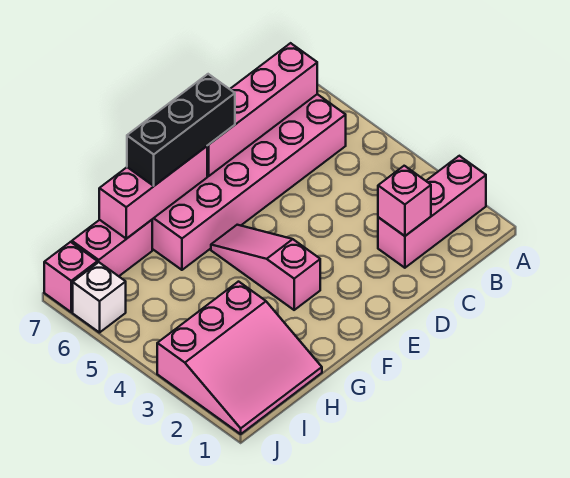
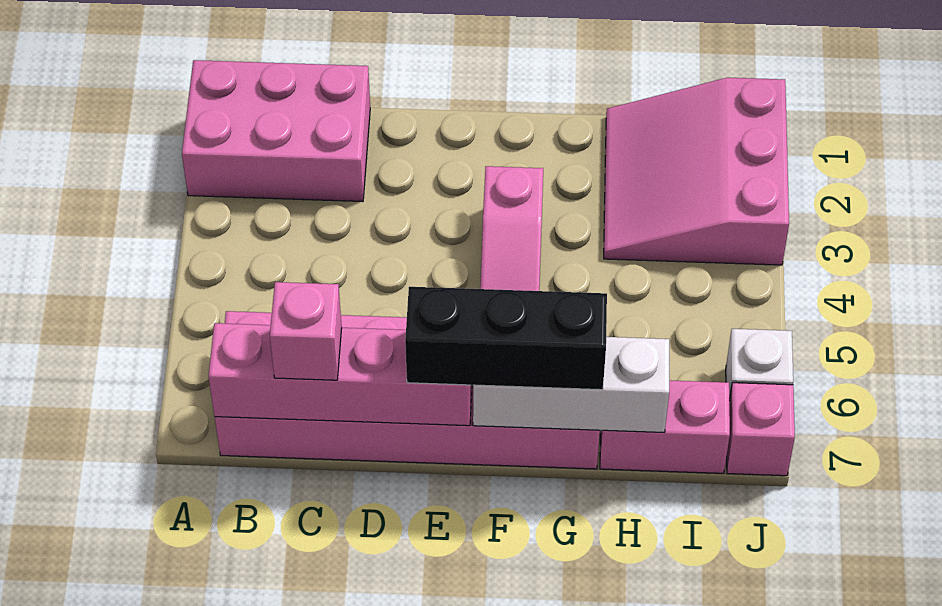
pink brick A2:C2 level 1 -> pink brick A1:C2 level 1
pink brick C2 level 2 -> pink brick C7 level 3
pink brick F7:H7 level 2 -> white brick F7:H7 level 2
pink slope H1:J3 level 1 top 3 -> pink slope H1:J3 level 1 top J

